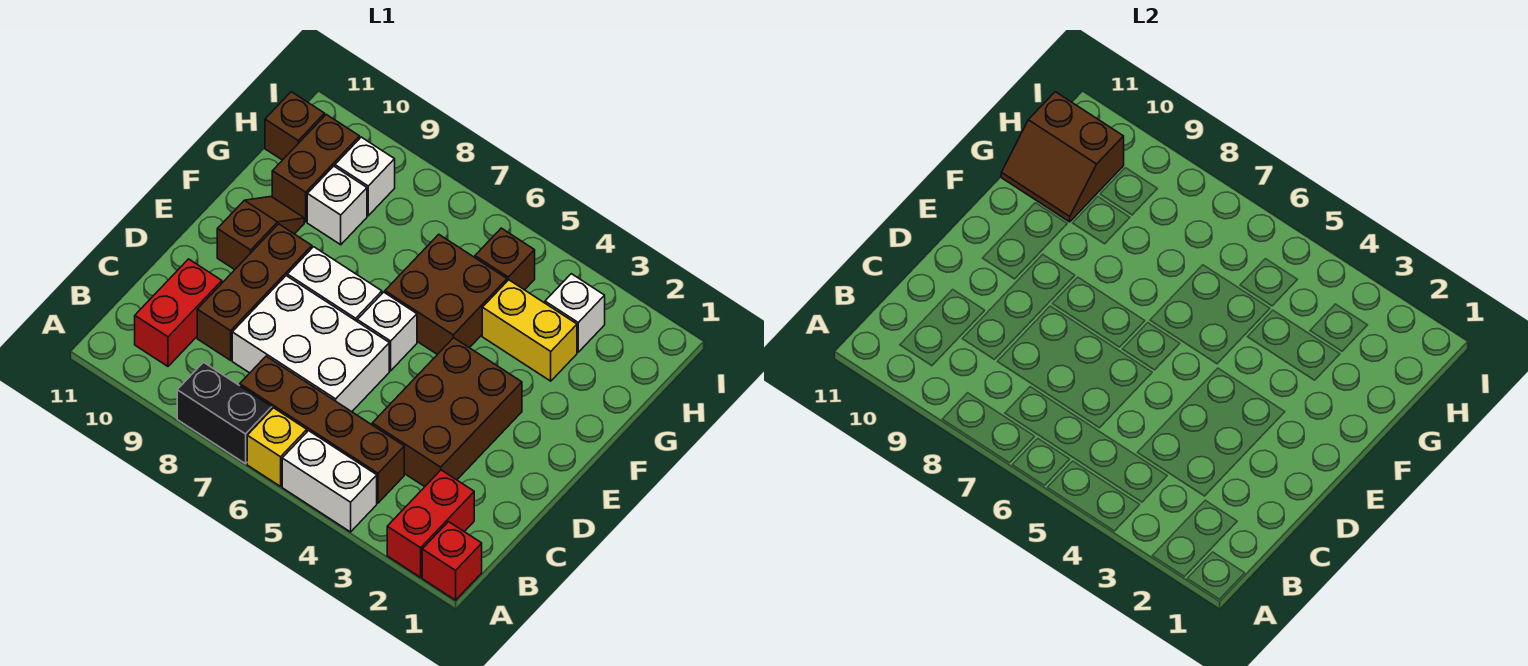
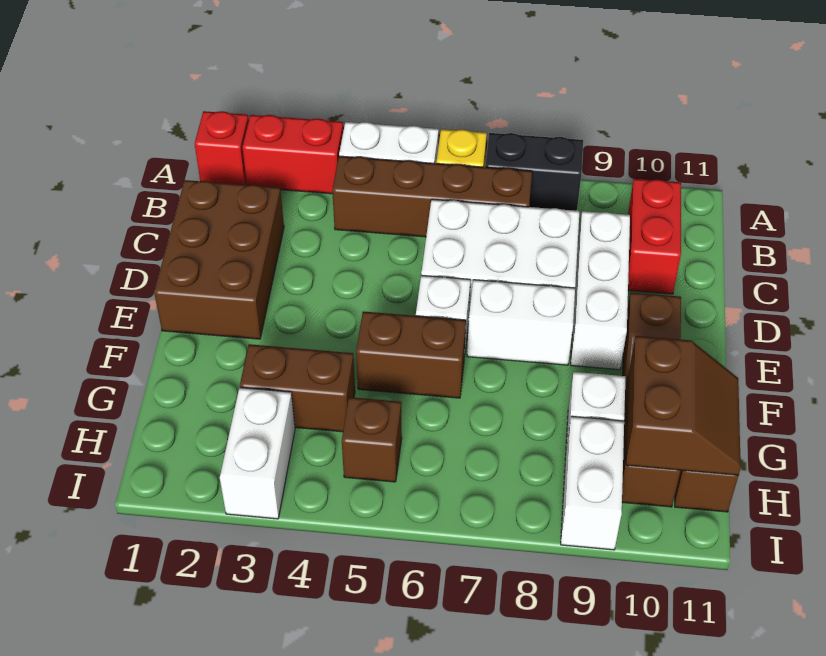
red brick A2:B2 level 1 -> red brick A2:A3 level 1
brown brick C3:E4 level 1 -> brown brick C1:E2 level 1
brown brick C9:E9 level 1 -> white brick C9:E9 level 1
brown brick F5:G6 level 1 -> brown brick F5:F6 level 1
yellow brick G3:G4 level 1 -> brown brick G3:G4 level 1
brown slope G10:H11 level 2 top H -> brown slope G10:H11 level 2 top 10
white brick H3 level 1 -> white brick H3:I3 level 1
white brick H9 level 1 -> white brick H9:I9 level 1

